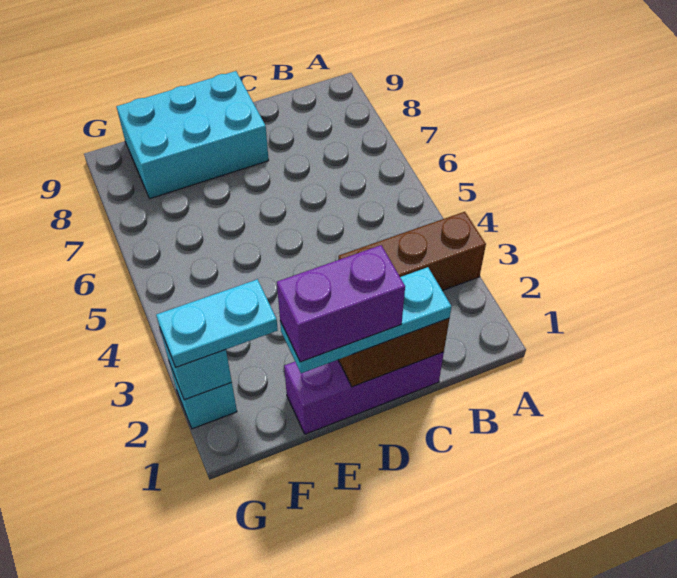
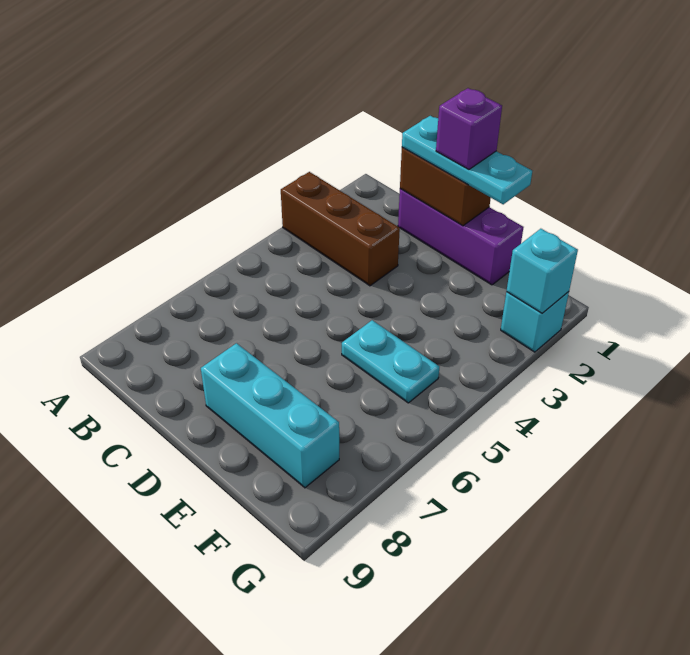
purple brick D1:E1 level 4 -> purple brick D1 level 4
cyan brick D8:F9 level 1 -> cyan brick D8:F8 level 1
cyan plate F2:G2 level 3 -> cyan plate E5:F5 level 1

